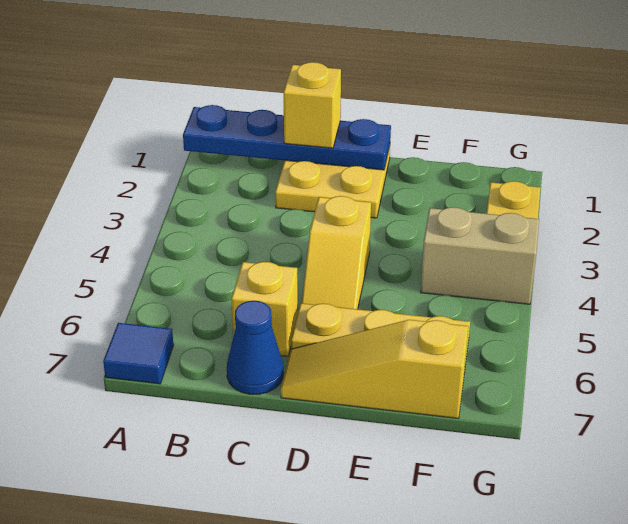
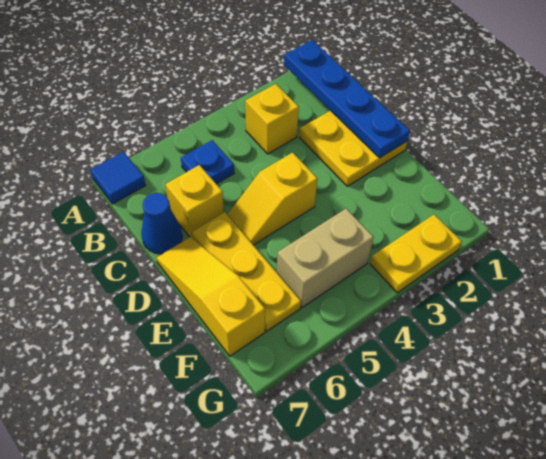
none -> blue plate B5 level 1
yellow brick C1 level 3 -> yellow brick B3 level 1
tan brick F4:G4 level 1 -> tan brick F4:F5 level 1

